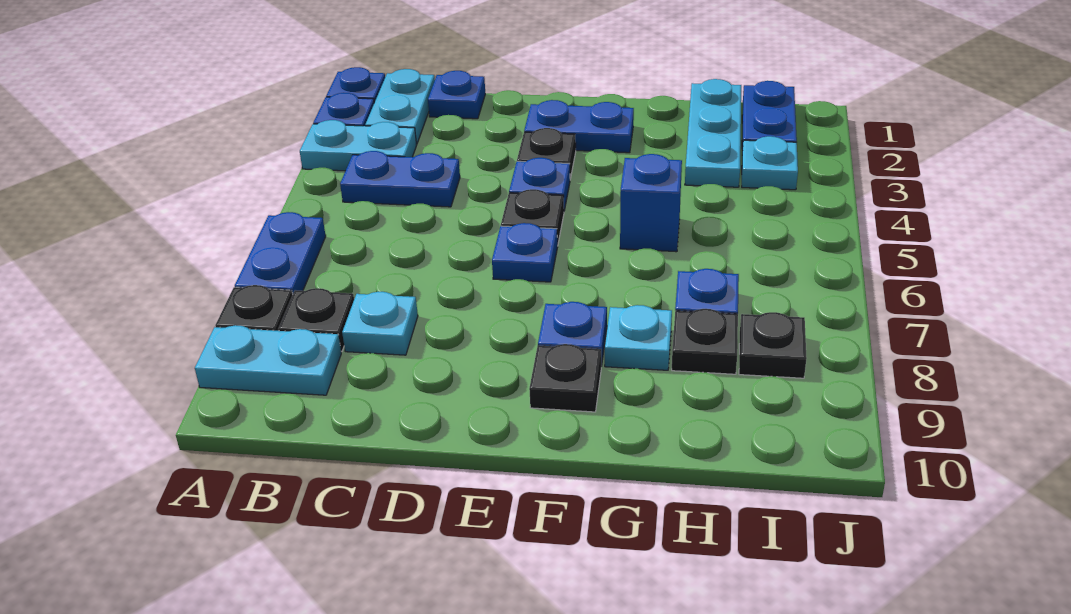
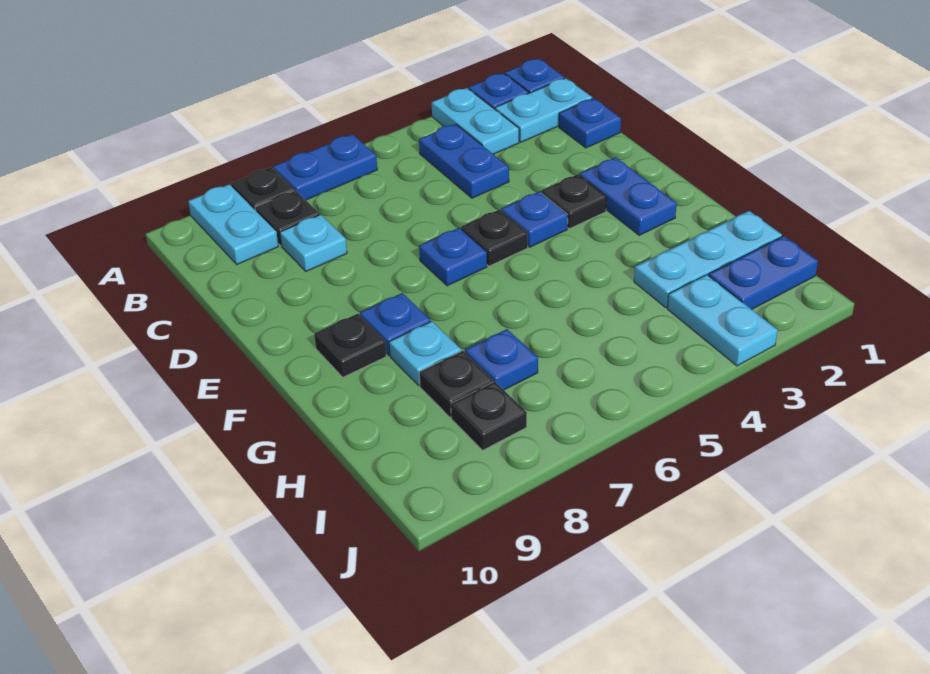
blue brick G5 level 1 -> none
cyan plate I3 level 1 -> cyan plate I3:J3 level 1

